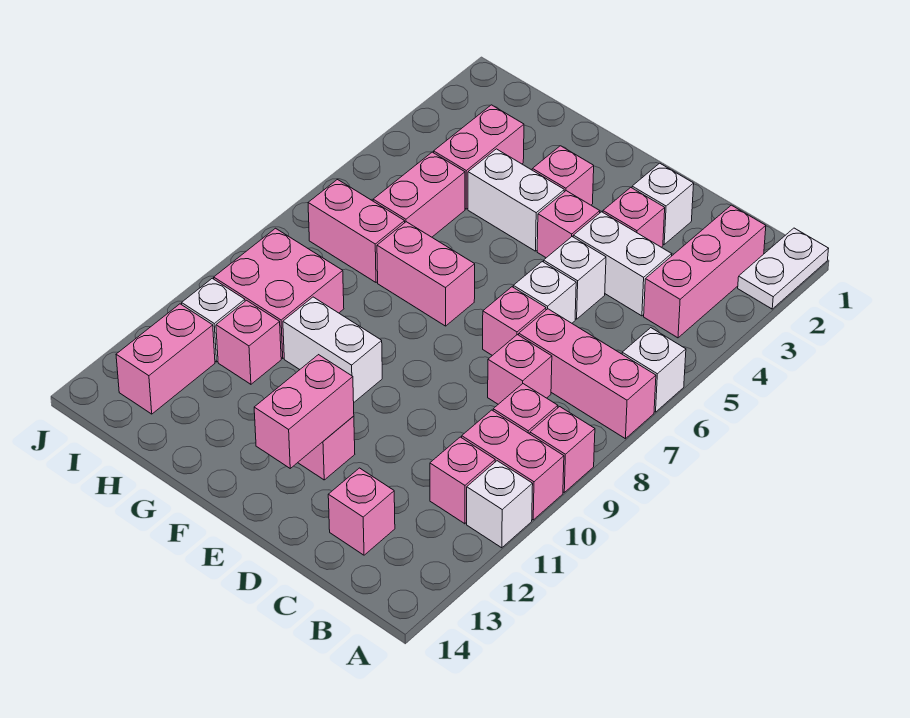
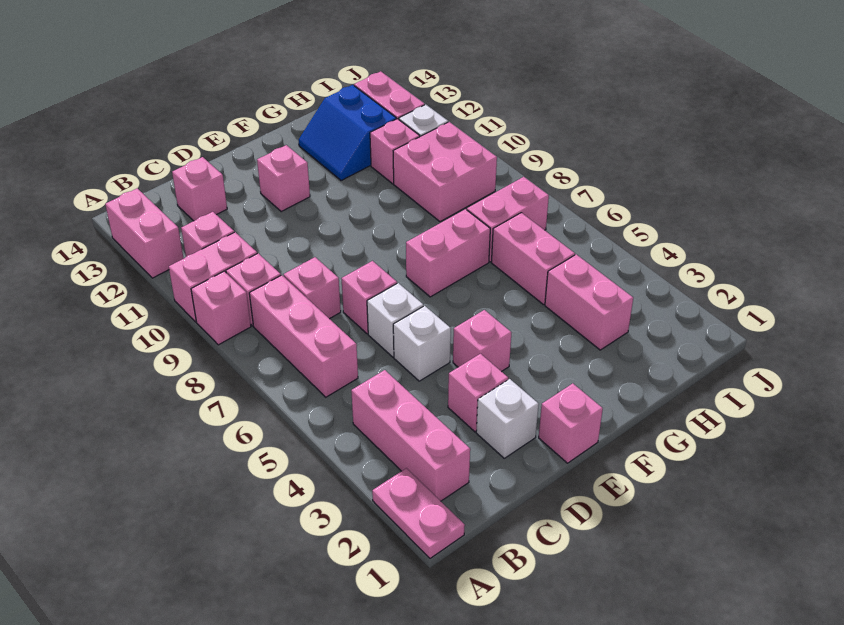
white plate A1:A2 level 1 -> pink plate A1:A2 level 1
white brick A6 level 1 -> none
pink brick A7:C7 level 1 -> pink brick B6:B8 level 1
white brick A11 level 1 -> none
white brick C4:D4 level 1 -> none
pink brick E12:E13 level 2 -> pink brick A12:A13 level 1
pink brick F3 level 1 -> pink brick E1 level 1
white brick F4:G4 level 1 -> none
white brick F10:G10 level 1 -> none
none -> blue slope G12:H13 level 1 top H

